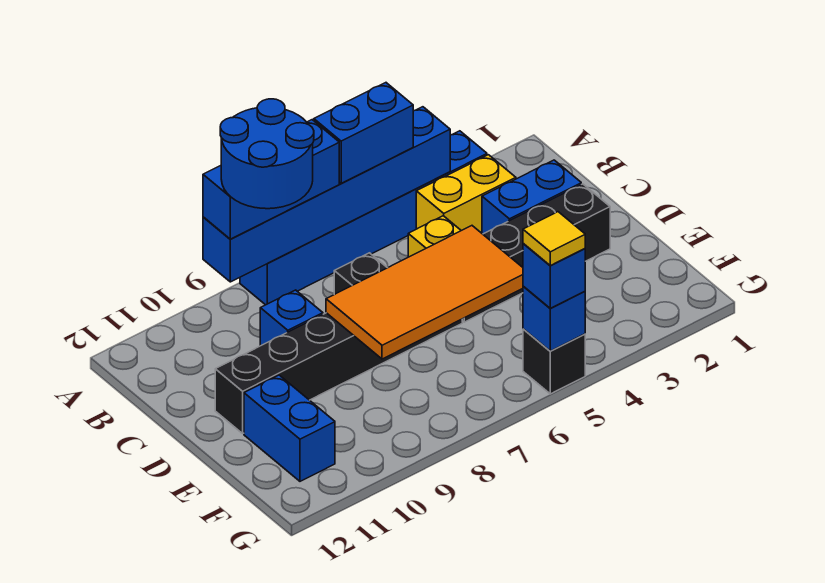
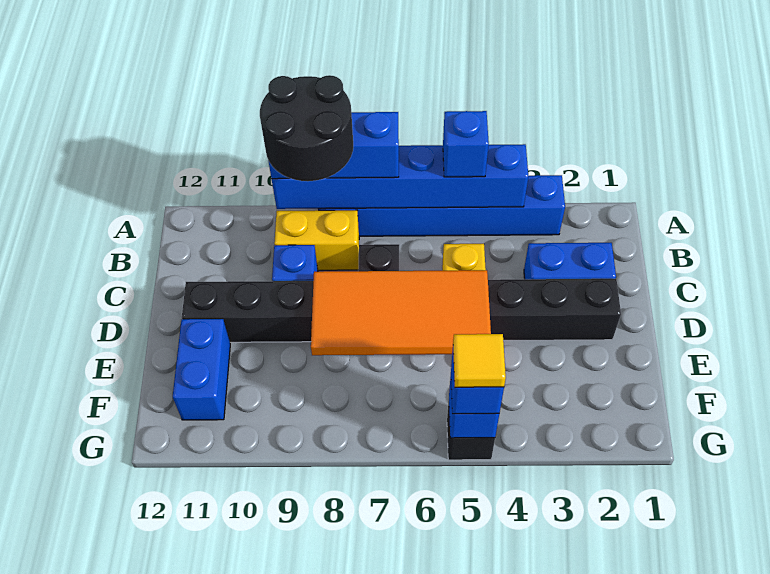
blue brick A5:A6 level 3 -> blue brick A5 level 3
blue round brick A8:B9 level 4 -> black round brick A8:B9 level 4
yellow brick B3:B4 level 1 -> yellow brick B8:B9 level 1

